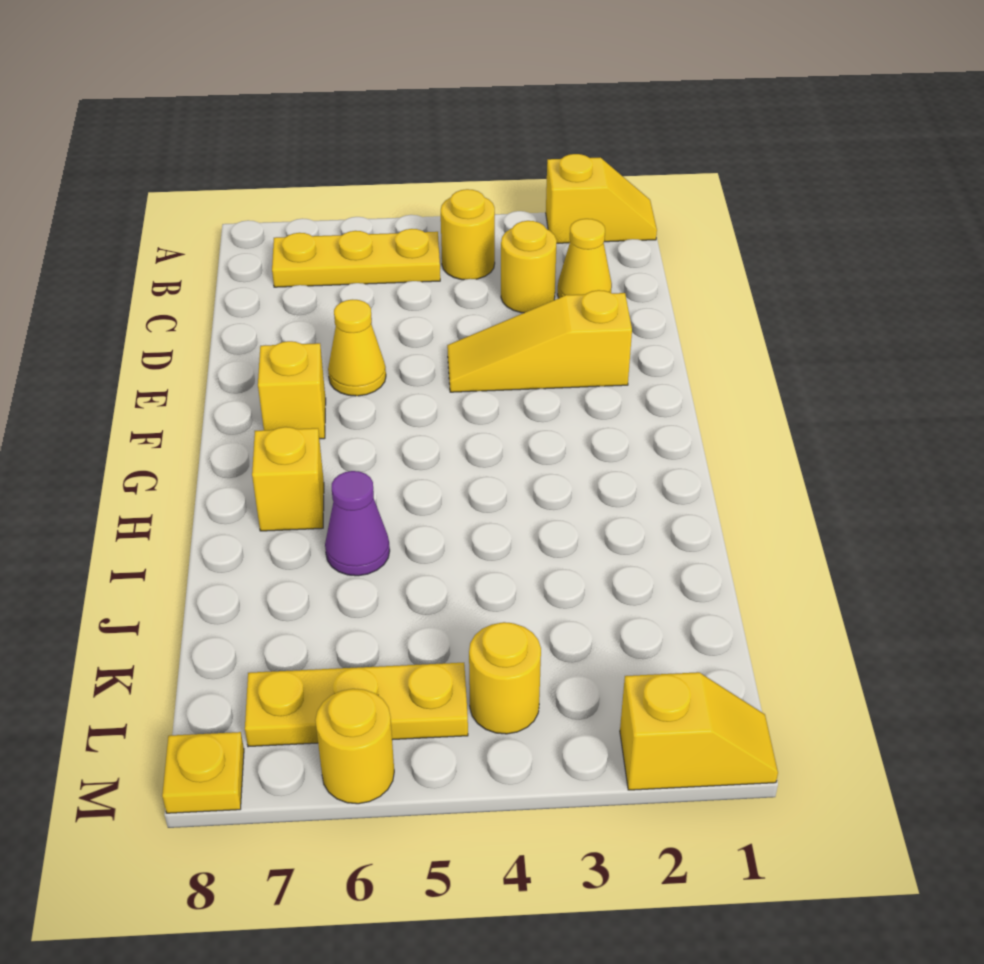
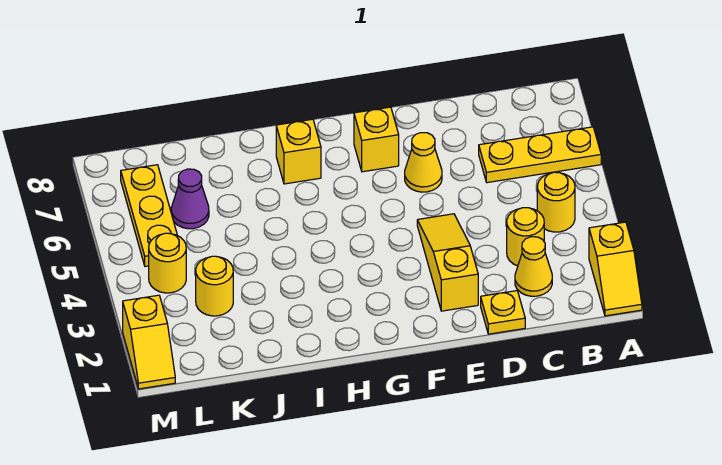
yellow plate B5:B7 level 1 -> yellow plate A6:C6 level 1
purple cone I6 level 1 -> purple cone K6 level 1
yellow round brick M6 level 1 -> yellow round brick K3 level 1
yellow plate M8 level 1 -> yellow plate D1 level 1

